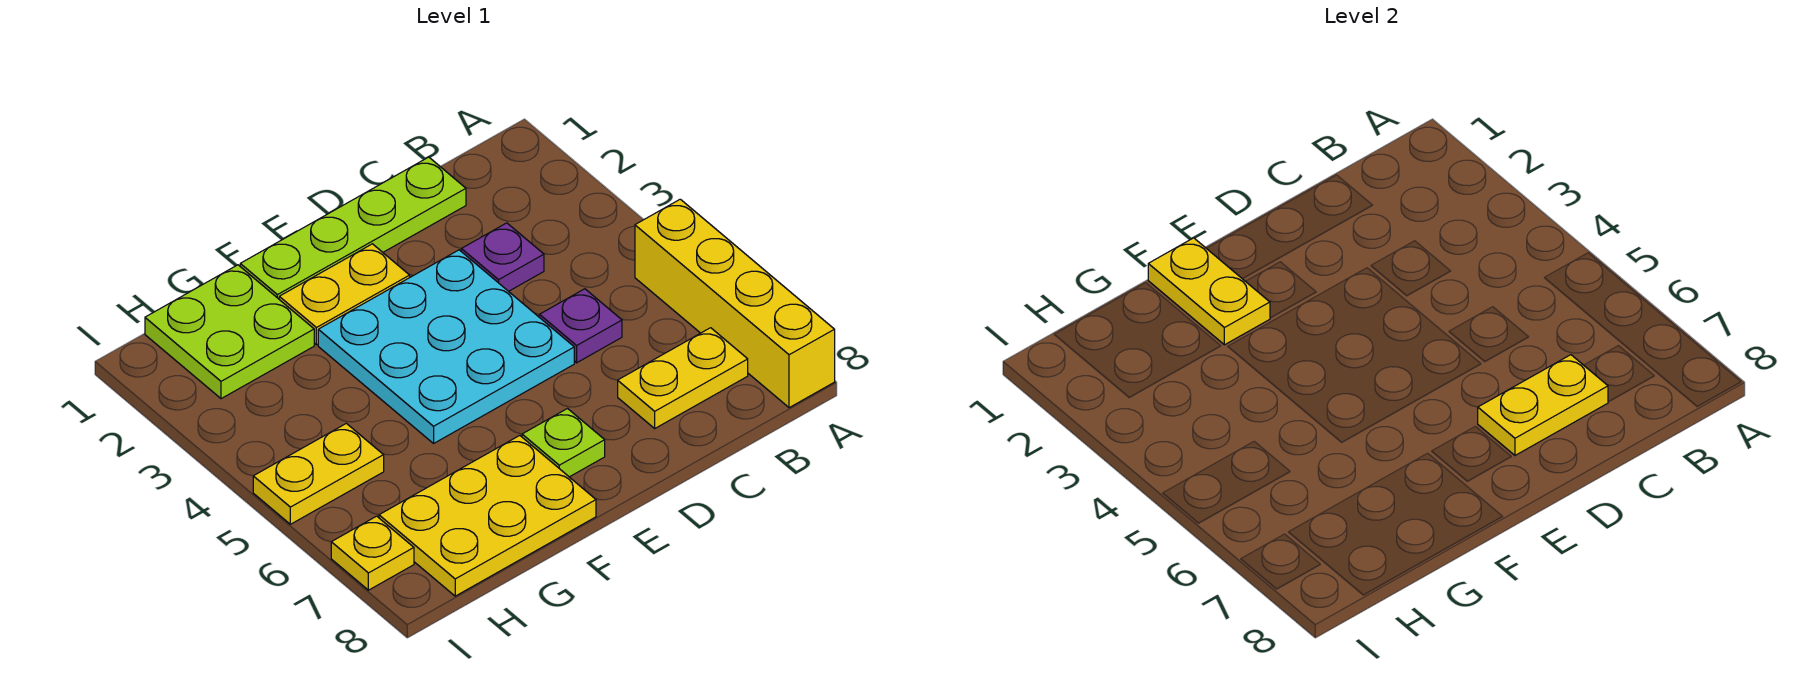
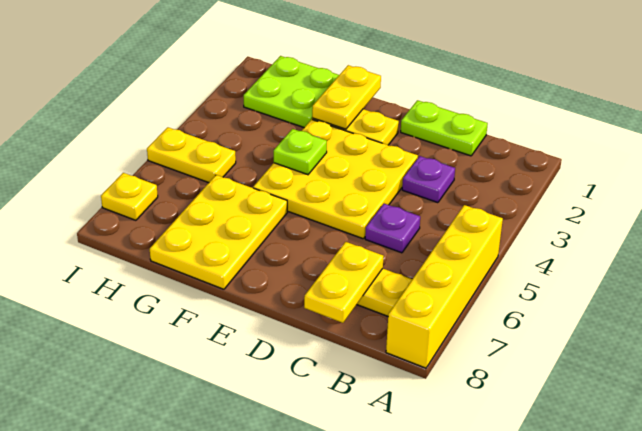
lime plate C1:F1 level 1 -> lime plate C1:D1 level 1
yellow plate C7:D7 level 2 -> yellow plate C7:C8 level 2
cyan plate D3:F5 level 1 -> yellow plate D3:F5 level 1
lime plate E7 level 1 -> lime plate F4 level 2
yellow plate F7:H8 level 1 -> yellow plate F6:G8 level 1

